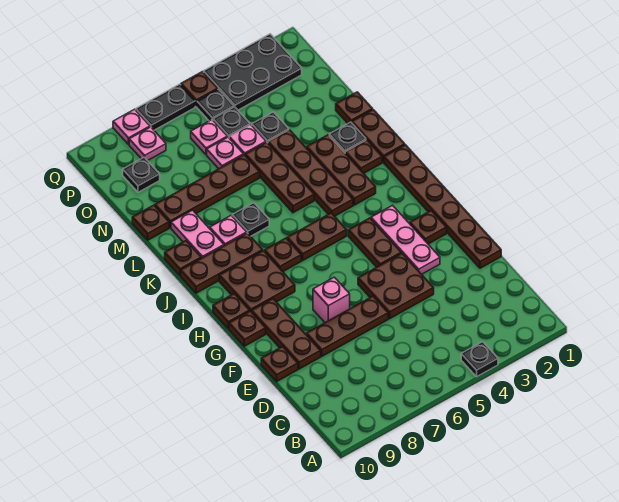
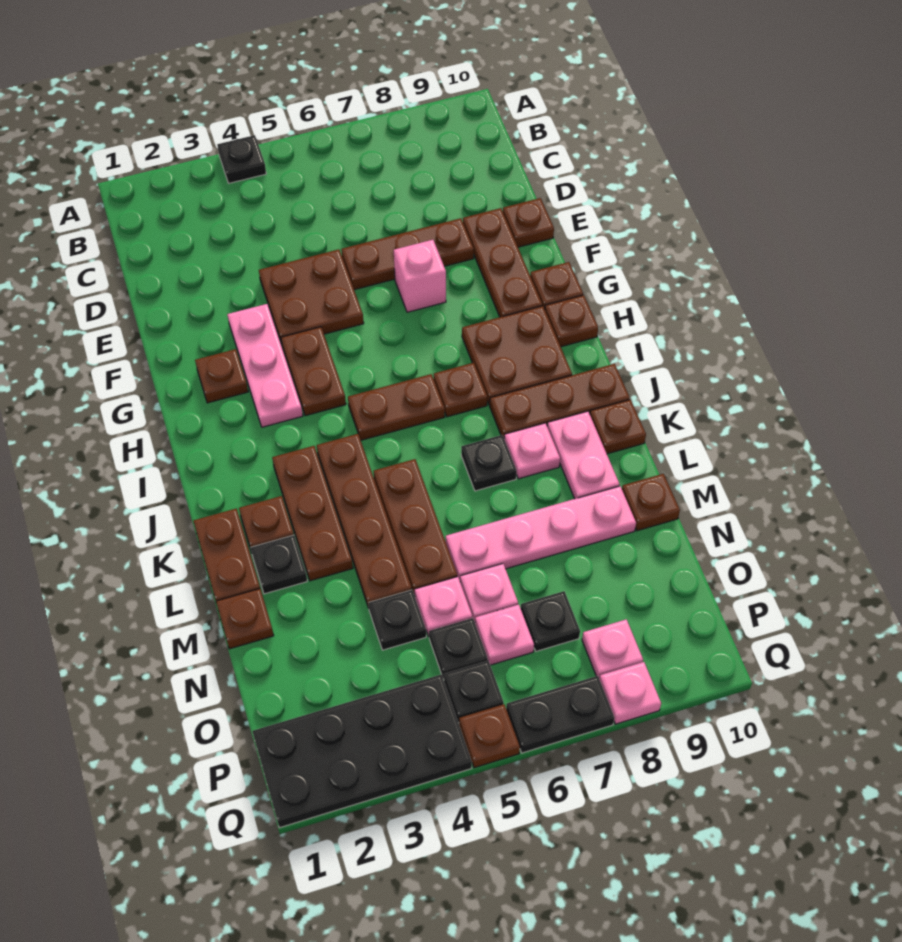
brown plate E1:J1 level 1 -> none
brown plate M6:M9 level 1 -> pink plate M6:M9 level 1
black plate O9 level 1 -> black plate O7 level 1
black plate P2:Q4 level 1 -> black plate P1:Q4 level 1

